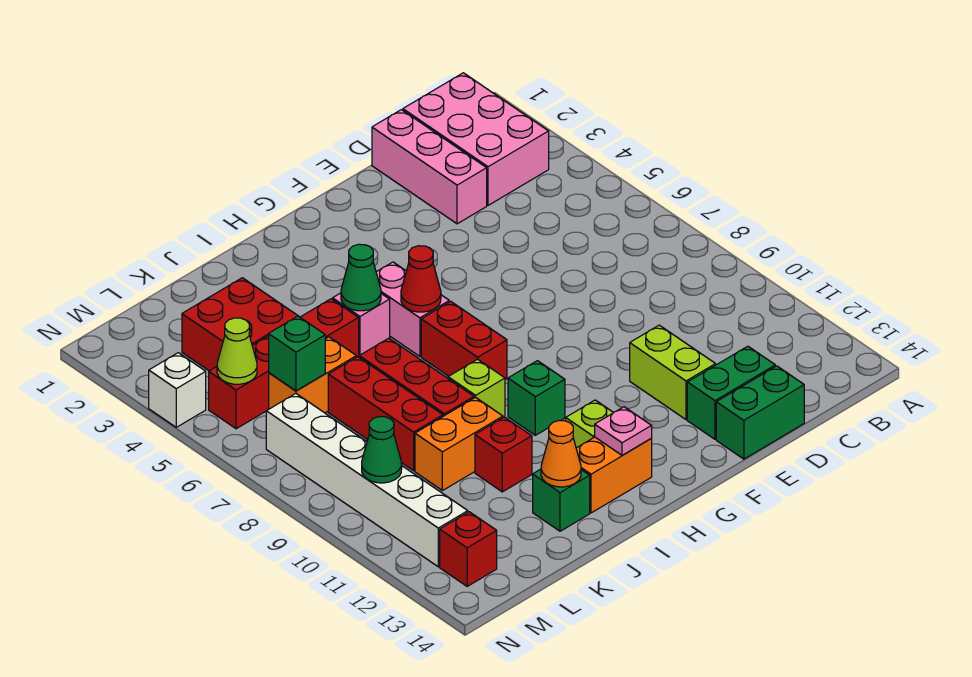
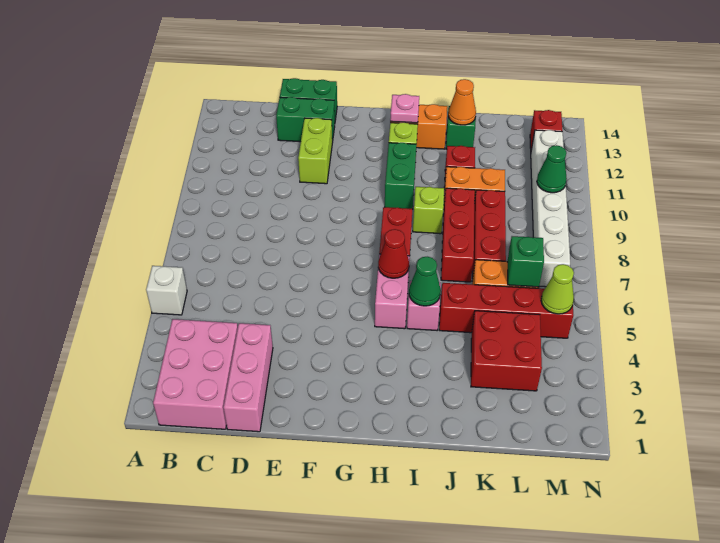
green brick H10 level 1 -> green brick H10:H11 level 1
white brick N4 level 1 -> white brick A5 level 1

